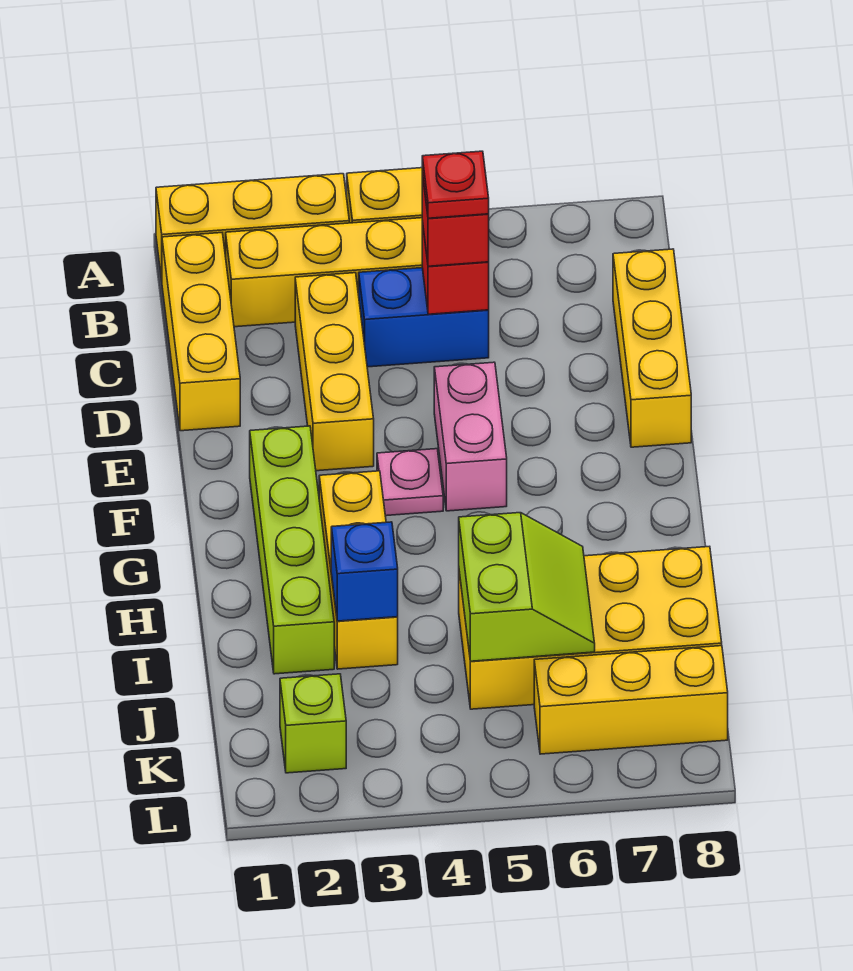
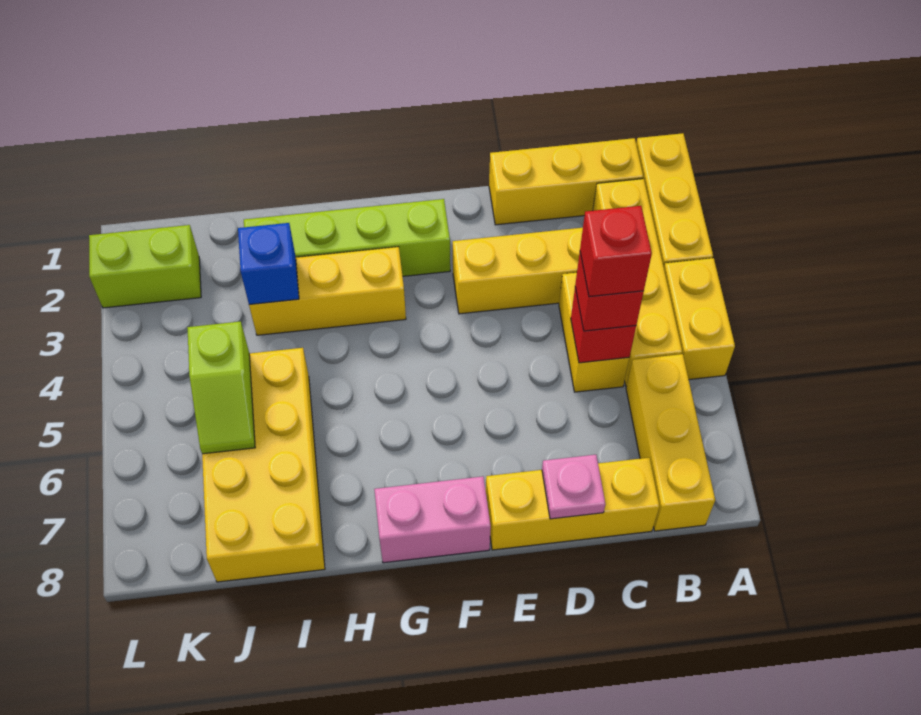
blue brick C4:C5 level 1 -> yellow brick C4:C5 level 1
red plate C5 level 4 -> red brick C5 level 4
pink brick E5:F5 level 1 -> pink brick F8:G8 level 1
pink plate F4 level 1 -> pink plate D8 level 2
lime slope I5:J6 level 2 top 5 -> lime slope J5:J6 level 2 top 5
lime brick K2 level 1 -> lime brick K2:L2 level 1
yellow brick K6:K8 level 1 -> yellow brick B6:B8 level 1

